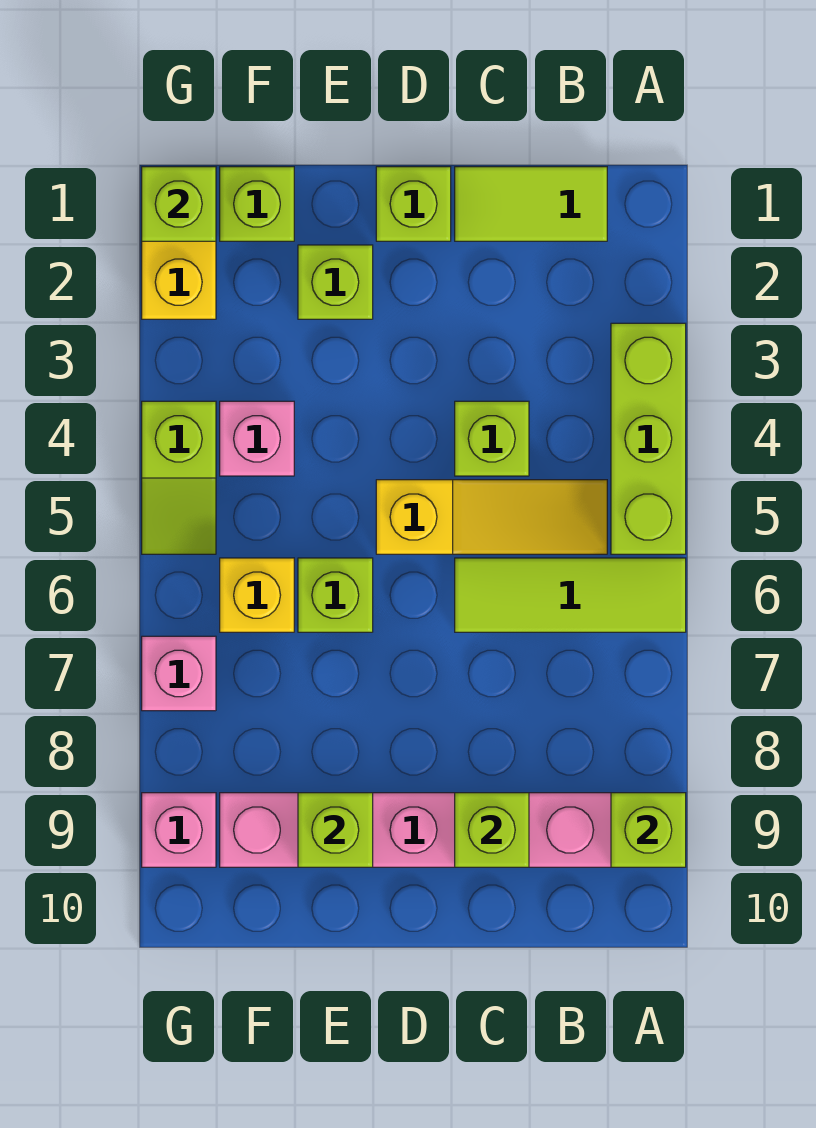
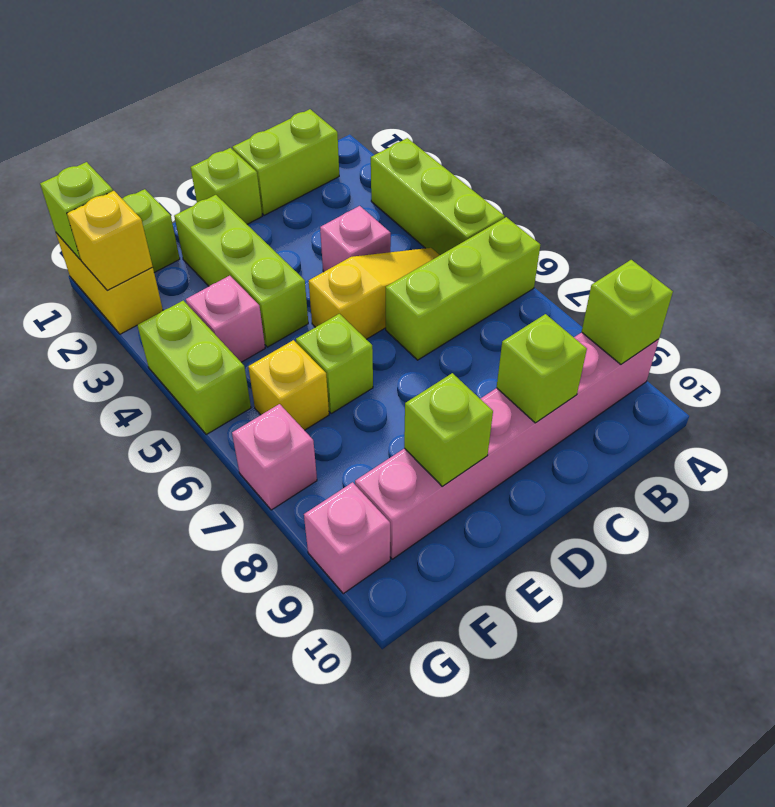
lime tile A6:C6 level 1 -> lime brick A6:C6 level 1
lime tile B1:C1 level 1 -> lime brick B1:C1 level 1
lime brick C4 level 1 -> pink brick C4 level 1
lime brick E2 level 1 -> lime brick E2:E4 level 1
none -> yellow brick G2 level 2
lime slope G4:G5 level 1 top 4 -> lime brick G4:G5 level 1

